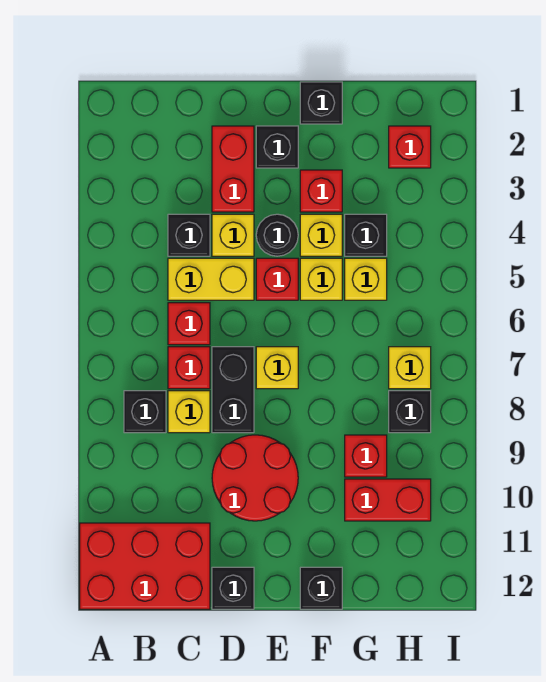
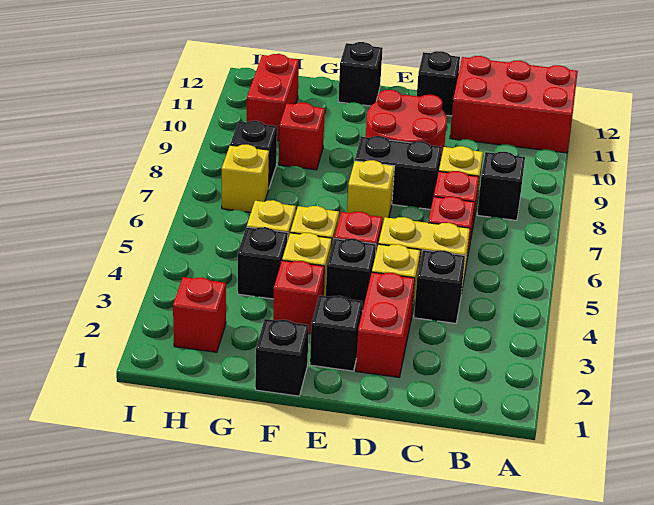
black brick D7:D8 level 1 -> black brick D8:E8 level 1
black round brick E4 level 1 -> black brick E4 level 1
red brick G10:H10 level 1 -> red brick H10:H11 level 1

